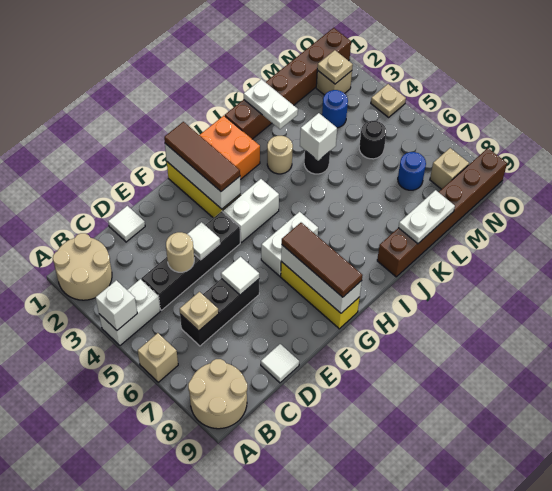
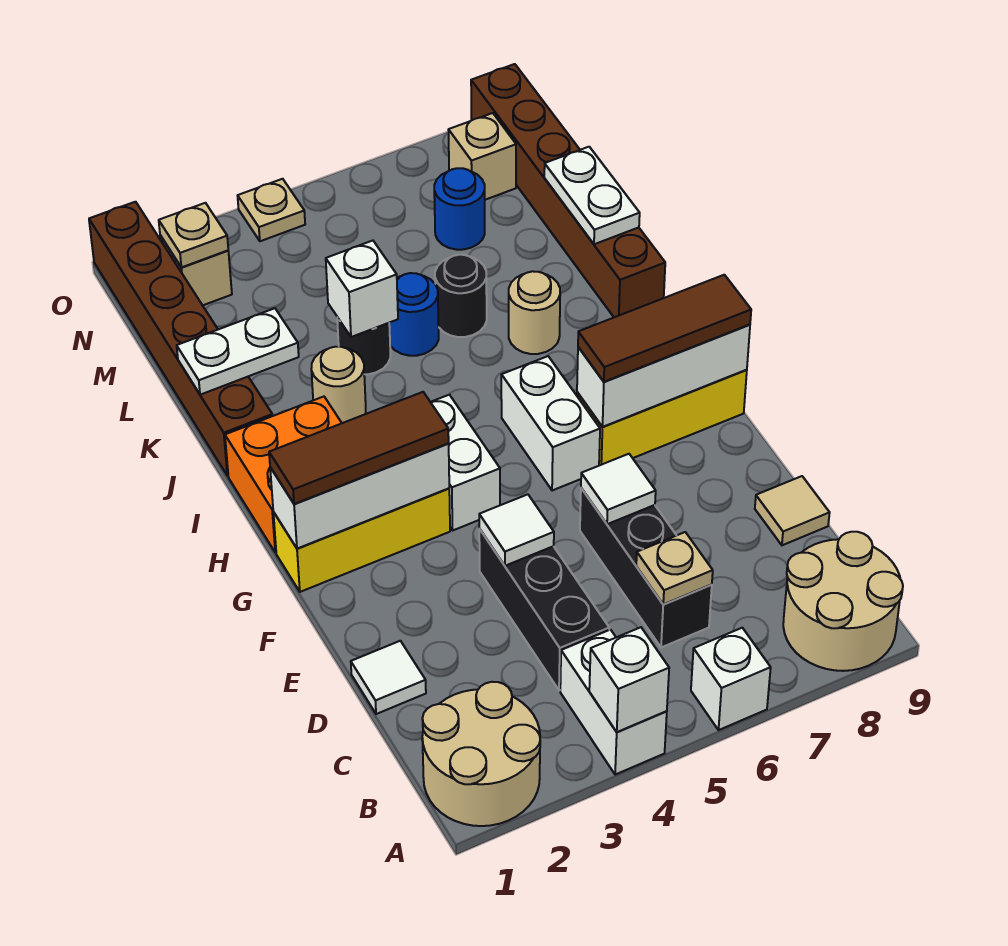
tan brick A6 level 1 -> white brick A6 level 1
black brick C4:F4 level 1 -> black brick C4:E4 level 1
tan round brick D4 level 2 -> tan round brick J7 level 1
white tile D9 level 1 -> tan tile D9 level 1
blue round brick M3 level 1 -> blue round brick K5 level 1
black round brick M5 level 1 -> black round brick K6 level 1

